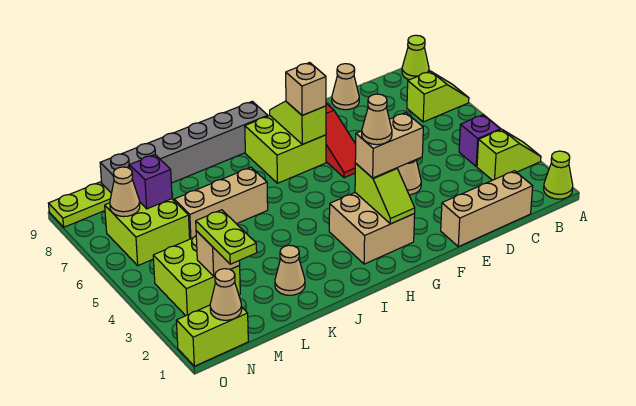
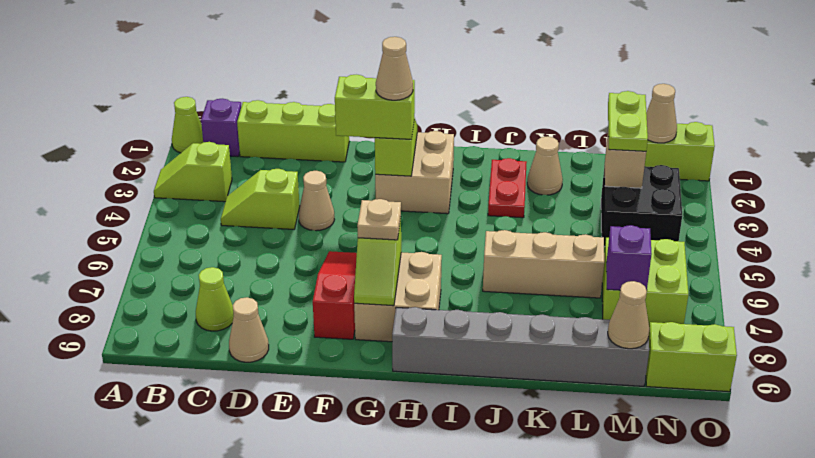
lime slope A7:B7 level 1 top B -> lime slope C4:D4 level 1 top D
lime cone A9 level 1 -> lime cone C8 level 1
purple brick B4 level 1 -> purple brick B1 level 1
tan brick C1:E1 level 1 -> lime brick C1:E1 level 1
tan brick F3:G3 level 3 -> lime brick F3:G3 level 3
lime brick G7:H8 level 1 -> tan brick G7:H8 level 1
tan brick G7 level 3 -> tan plate G7 level 3
none -> red plate J2:J3 level 1
lime brick M3:N4 level 1 -> black brick M3:N4 level 1
tan cone N7 level 2 -> tan cone M9 level 2
lime plate N9:O9 level 1 -> lime brick N9:O9 level 1

